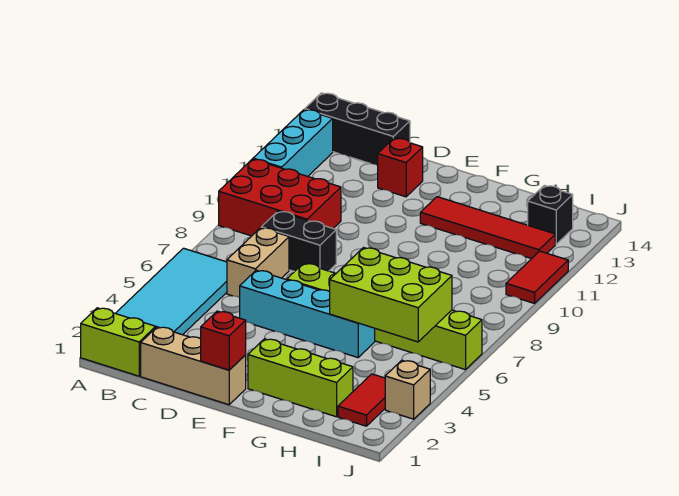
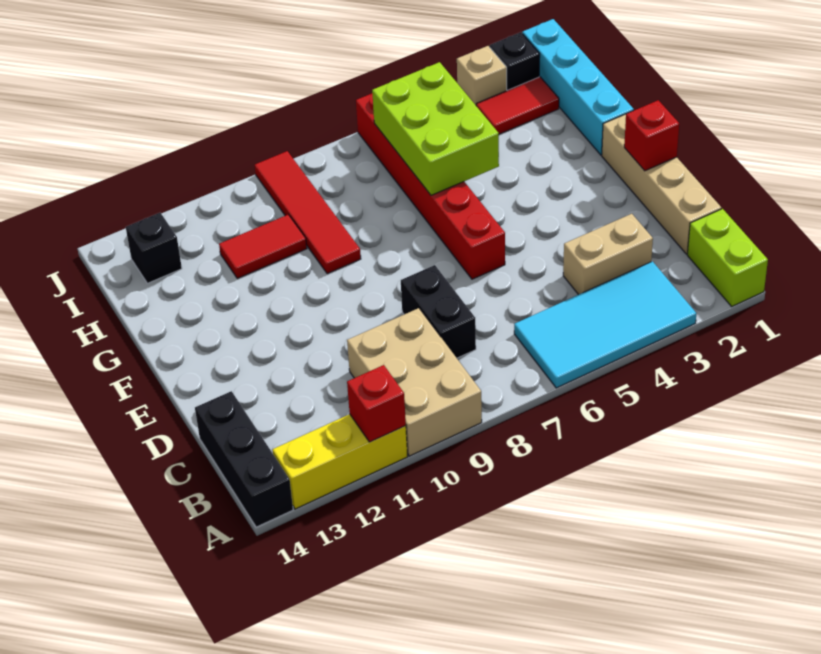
red brick A9:C10 level 1 -> tan brick A9:C10 level 1
cyan brick A11:A13 level 1 -> yellow brick A11:A13 level 1
tan brick C1:E1 level 1 -> tan brick C1:F1 level 1
tan brick C6:C7 level 1 -> tan brick C3:C4 level 1
cyan brick D5:G5 level 1 -> cyan brick G1:J1 level 1
red brick D13 level 1 -> red brick A11 level 2
lime brick E6:J6 level 1 -> red brick E6:J6 level 1
lime brick F2:H2 level 1 -> none
red tile F12:I12 level 1 -> red tile G9:J9 level 1
none -> black brick J2 level 1
red tile J10:J11 level 1 -> red tile H10:H11 level 1

